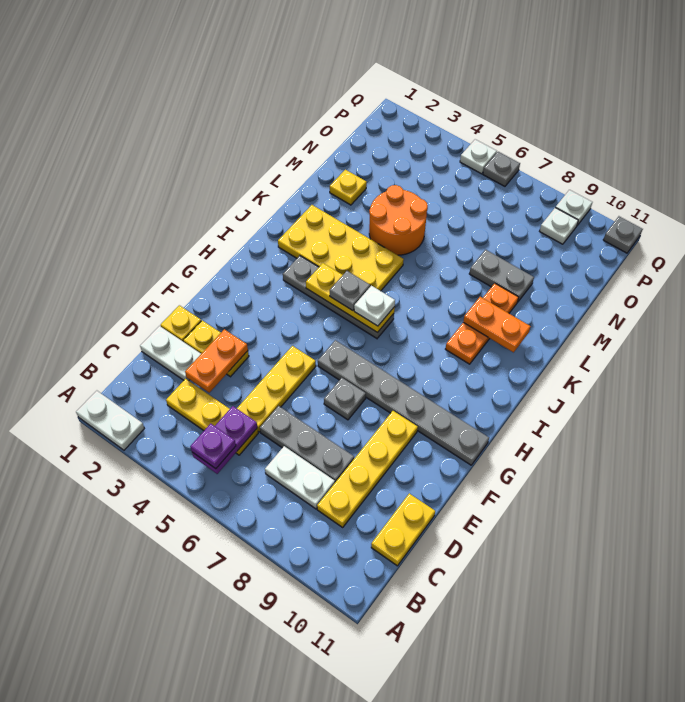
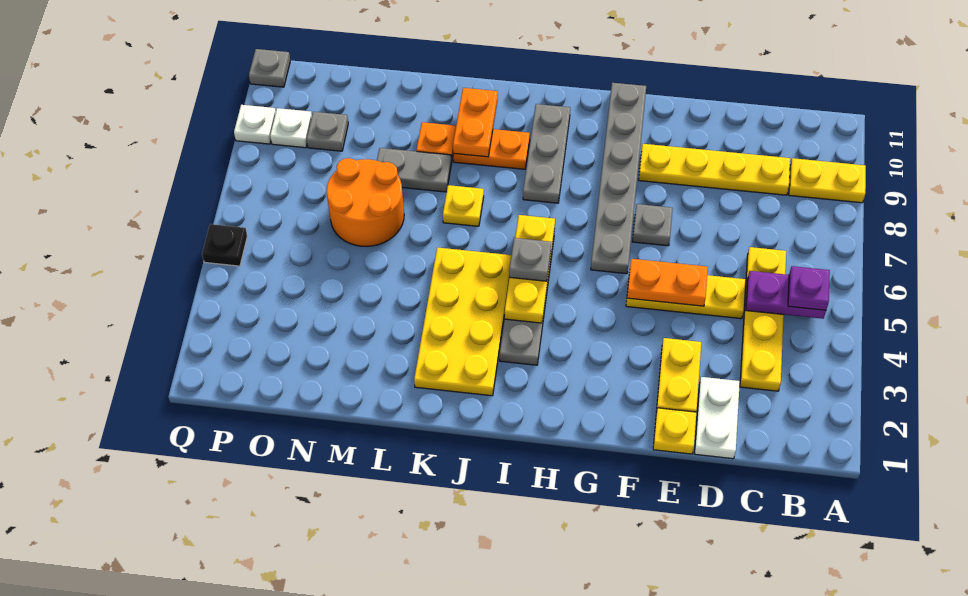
white plate A1:A2 level 1 -> none
yellow plate C3:C5 level 1 -> yellow plate C3:C6 level 1
white plate C7:C8 level 1 -> none
yellow plate C11:D11 level 1 -> yellow plate A9:B9 level 1
orange plate D3:E3 level 2 -> orange plate E5:F5 level 2
grey plate D6:D8 level 1 -> grey plate I8:I10 level 1
white plate I6 level 3 -> none
orange round brick L4:M5 level 1 -> orange round brick M6:N7 level 1
yellow plate M2 level 1 -> yellow plate K7 level 1
grey plate M8:M9 level 1 -> grey plate L8:M8 level 1
white plate Q5 level 1 -> black plate Q5 level 1
grey plate Q6 level 1 -> grey plate O9 level 1

